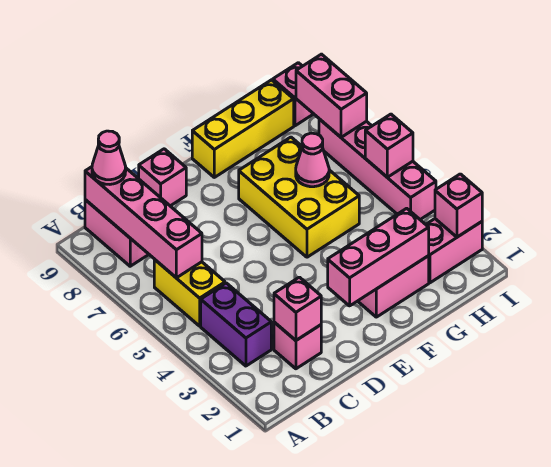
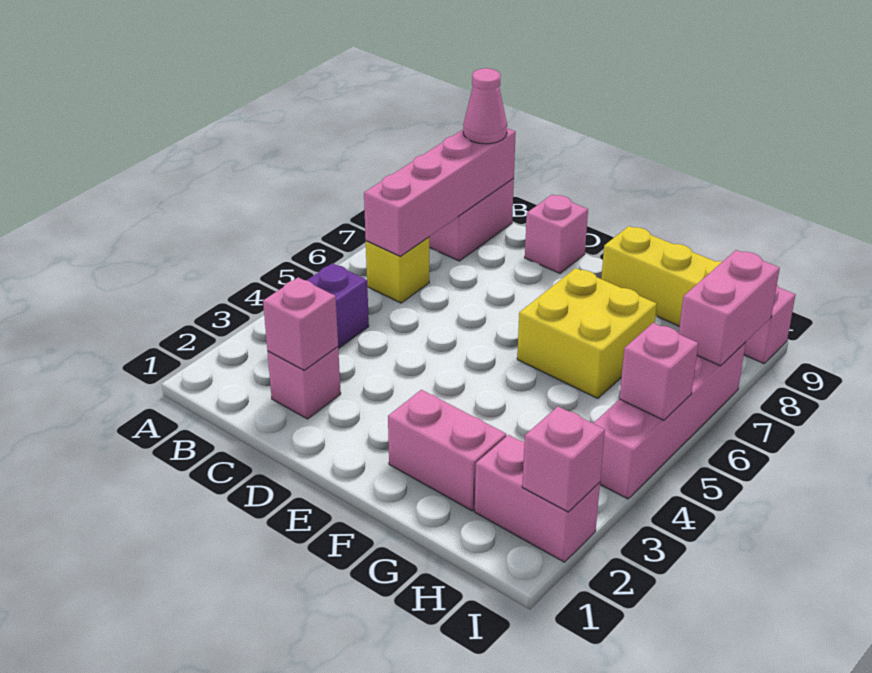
yellow brick B5:B6 level 1 -> yellow brick B6 level 1
pink brick E2:G2 level 2 -> none
yellow brick F5:G7 level 1 -> yellow brick F6:G7 level 1
pink cone G6 level 2 -> none

